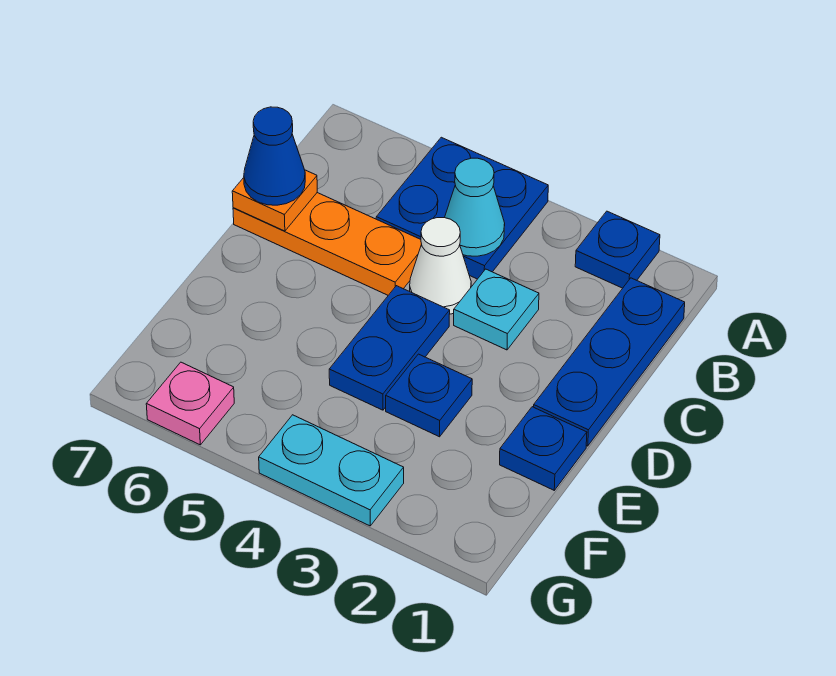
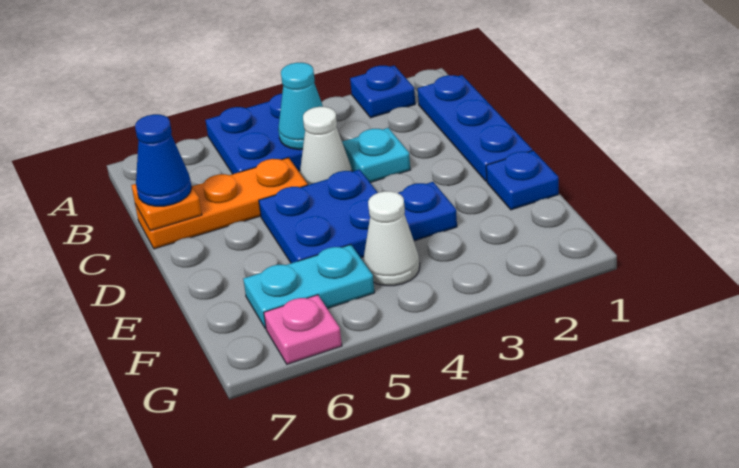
blue plate D4:E4 level 1 -> blue plate D4:E5 level 1
none -> white cone F4 level 1
cyan plate G3:G4 level 1 -> cyan plate F5:F6 level 1

